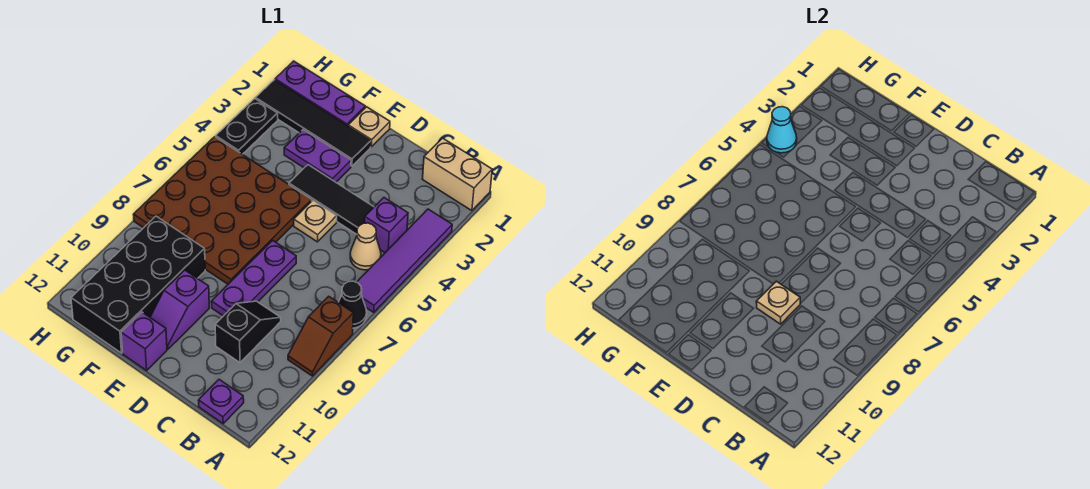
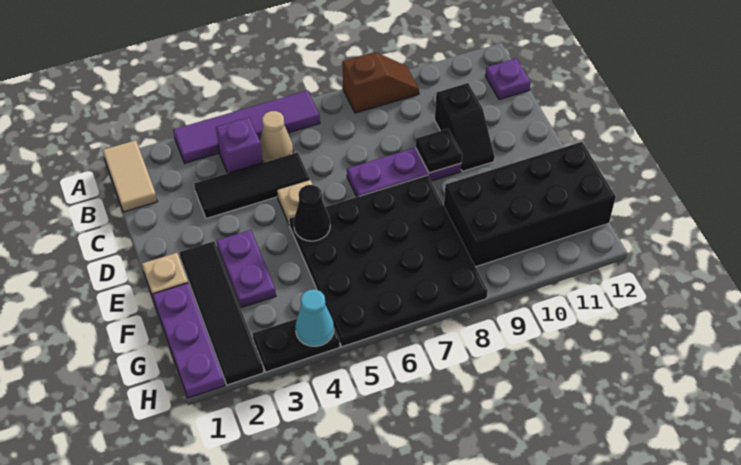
tan brick A1:B1 level 1 -> tan tile A1:B1 level 1
black cone A7 level 1 -> black cone E5 level 2
black tile C4:E4 level 1 -> black tile C3:C5 level 1
black slope C9:C10 level 1 top 10 -> black slope C10:D10 level 1 top C
tan plate D9 level 2 -> black plate D9 level 2
brown plate E5:H8 level 1 -> black plate E5:H8 level 1
purple slope E10:E11 level 1 top 10 -> none
purple brick E12 level 1 -> none

